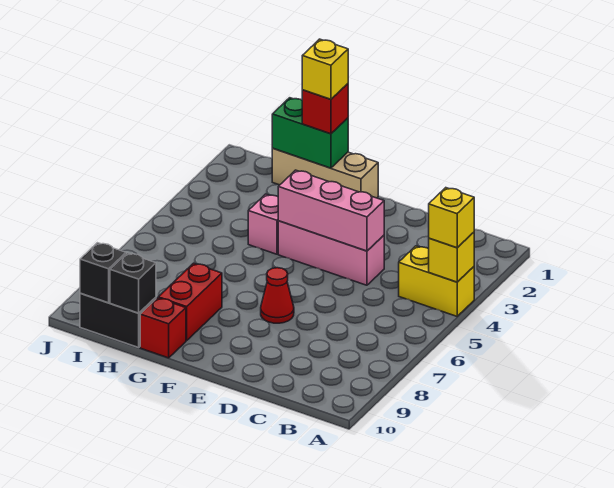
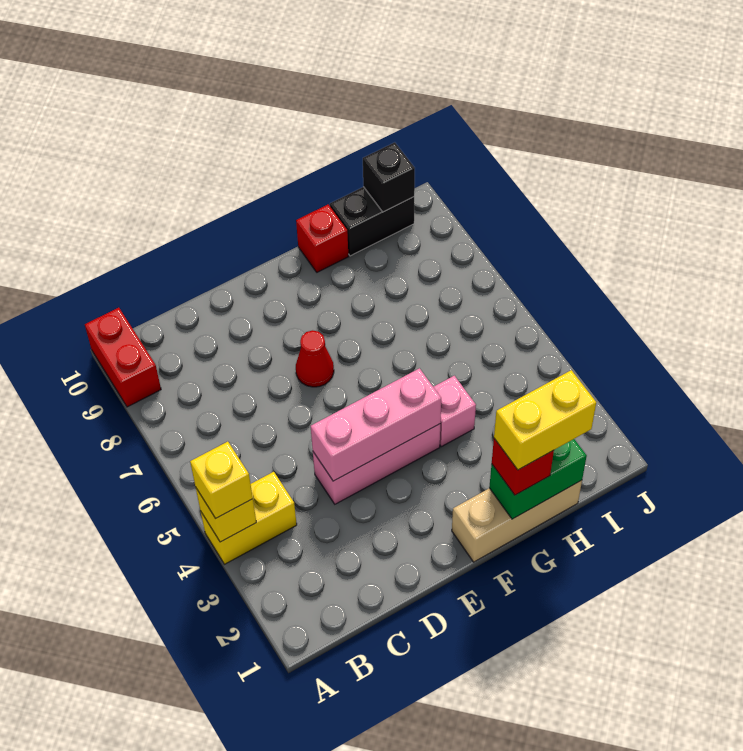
yellow brick G1 level 4 -> yellow brick G1:H1 level 4
red brick G8:G9 level 1 -> red brick A9:A10 level 1
black brick H10 level 2 -> none

